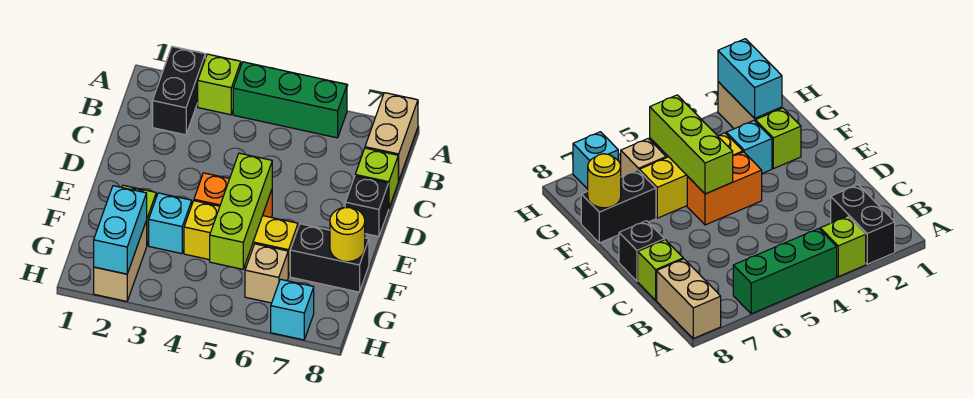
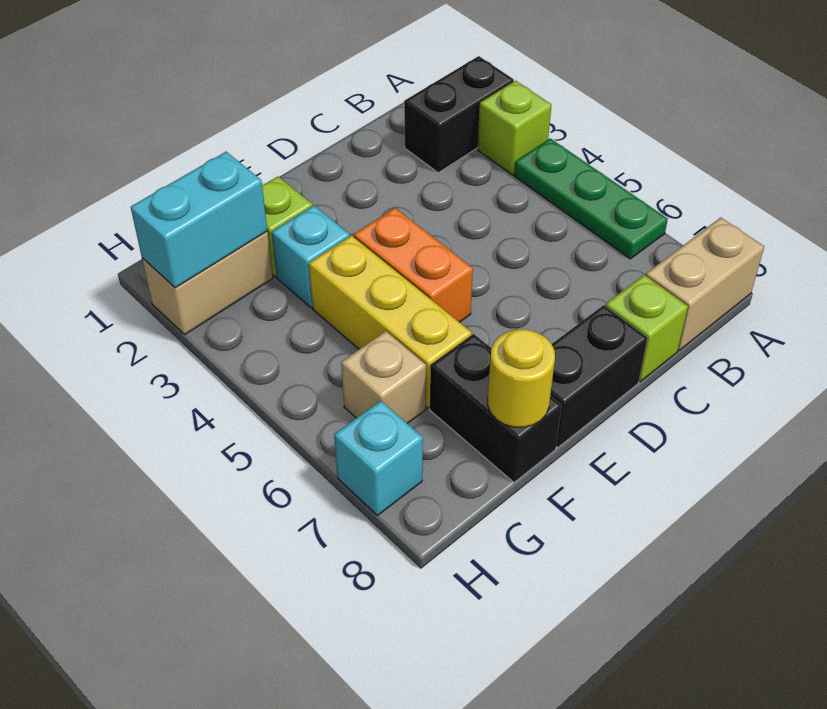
green brick A4:A6 level 1 -> green plate A4:A6 level 1
black brick D8 level 1 -> black brick D8:E8 level 1
lime brick E5:G5 level 2 -> none

